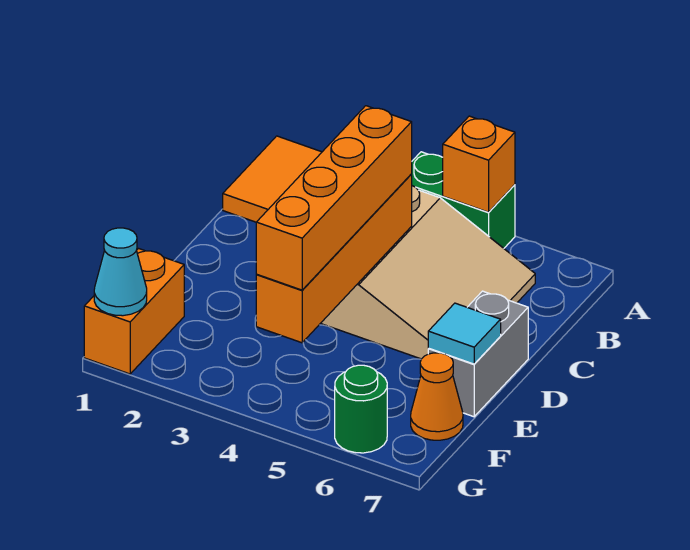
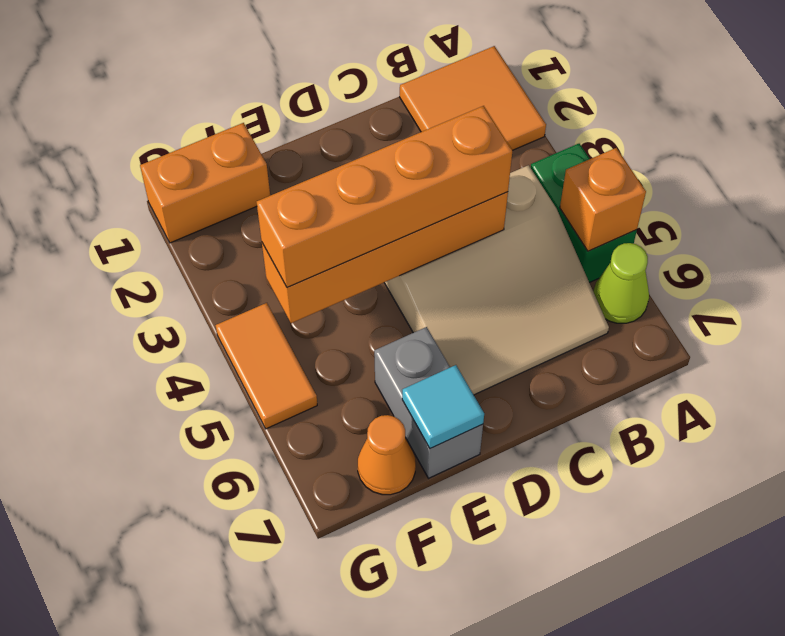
none -> lime cone A6 level 1
grey brick D7:E7 level 1 -> grey brick E6:E7 level 1
cyan cone G1 level 2 -> none
none -> orange tile G4:G5 level 1
green round brick G6 level 1 -> none

